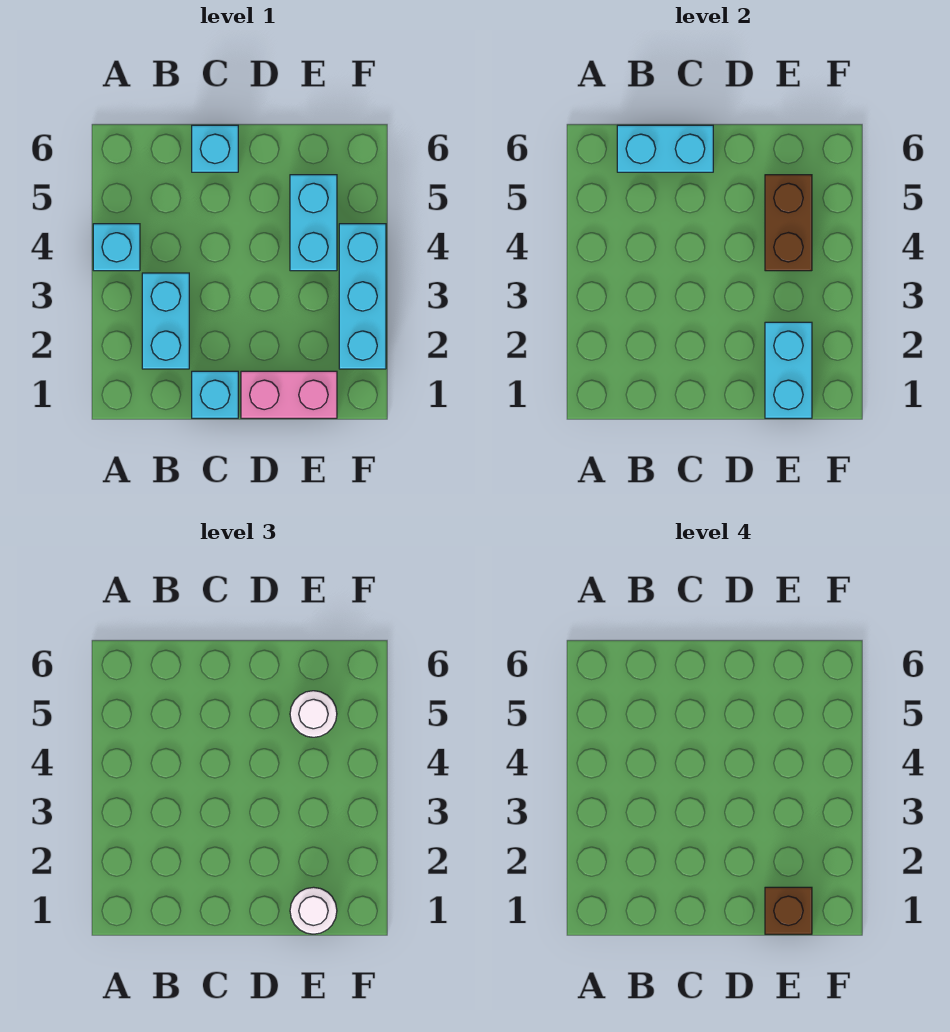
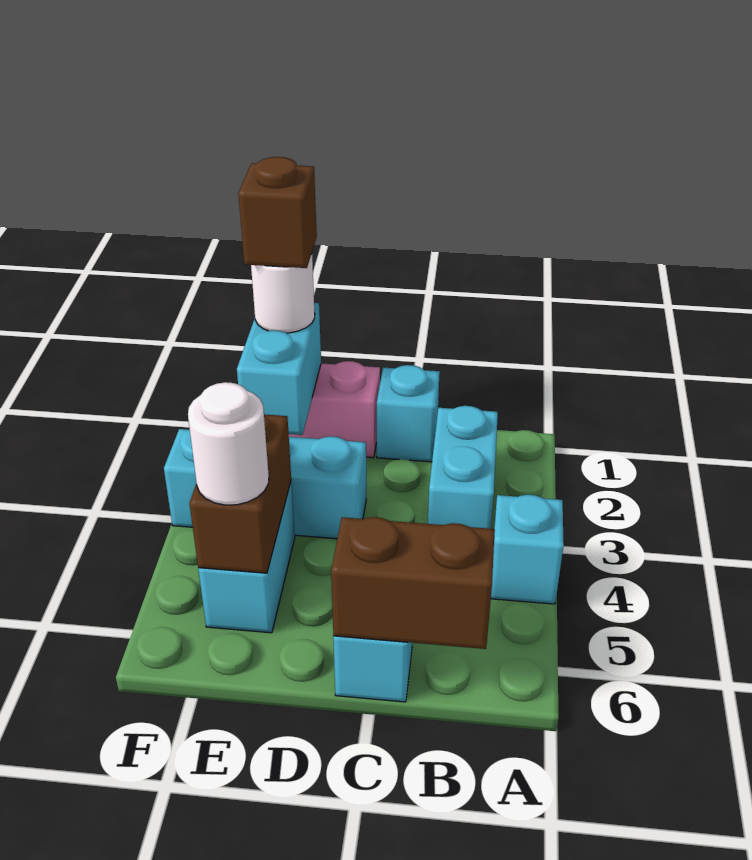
cyan brick B6:C6 level 2 -> brown brick B6:C6 level 2
cyan brick F2:F4 level 1 -> cyan brick D3:F3 level 1

